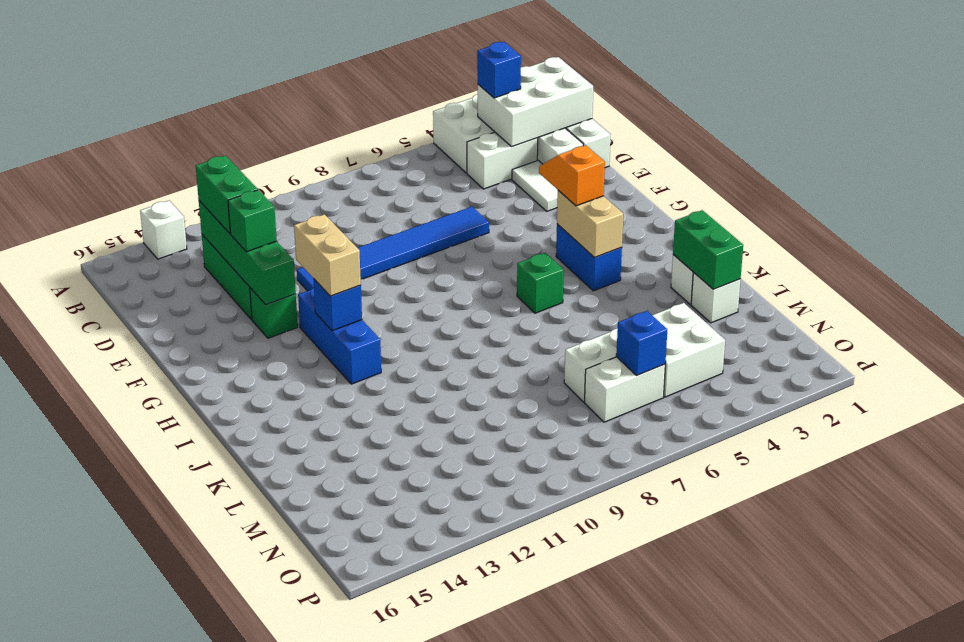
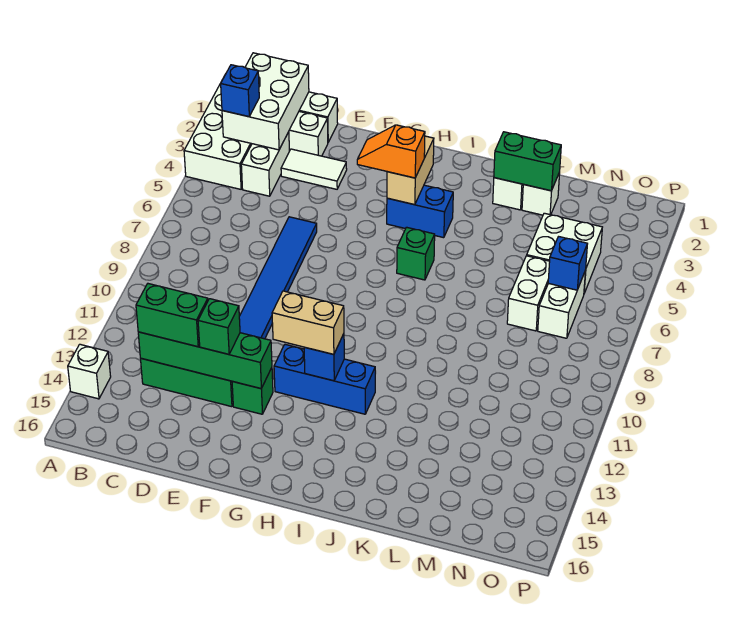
tan brick H4:I4 level 2 -> tan brick H3:H4 level 2

